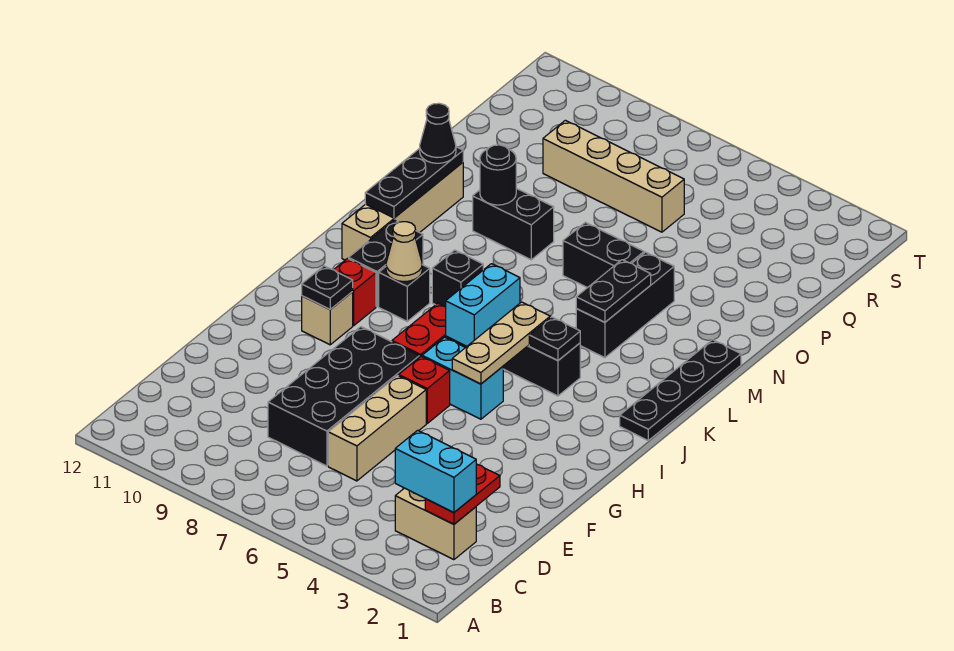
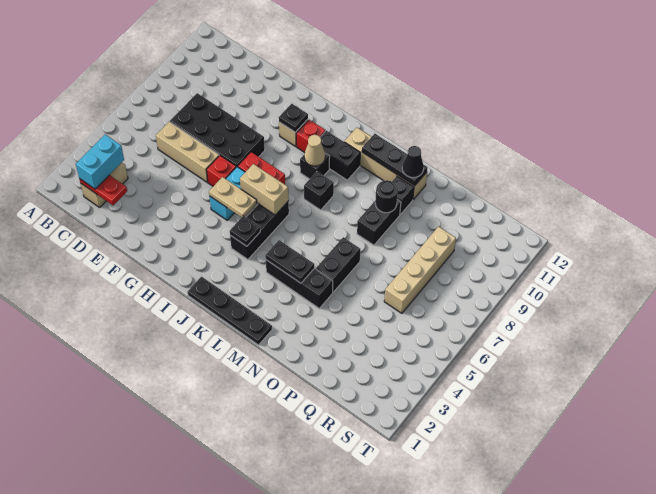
tan plate H5:J5 level 2 -> tan plate H5:I5 level 2
cyan brick I6:J6 level 2 -> tan brick I6:J6 level 2
none -> black brick N10 level 1

